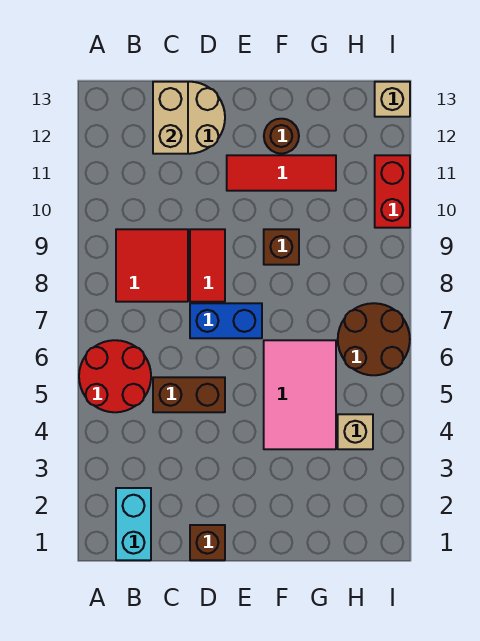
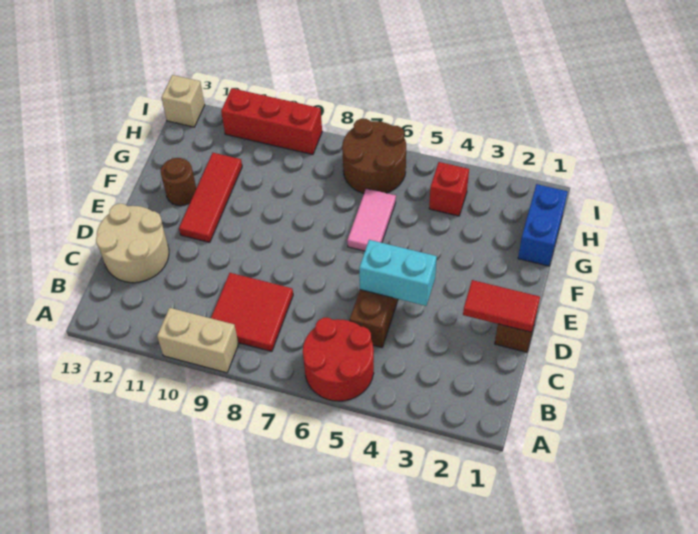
cyan brick B1:B2 level 1 -> cyan brick D4:D5 level 2
tan brick C12:C13 level 2 -> tan brick A9:A10 level 1
blue brick D7:E7 level 1 -> blue brick G1:H1 level 1
red tile D8:D9 level 1 -> red tile D1:D2 level 2
pink tile F4:G6 level 1 -> pink tile F6:G6 level 1
brown brick F9 level 1 -> none
tan brick H4 level 1 -> red brick H4 level 1
red brick I10:I11 level 1 -> red brick I9:I11 level 1

